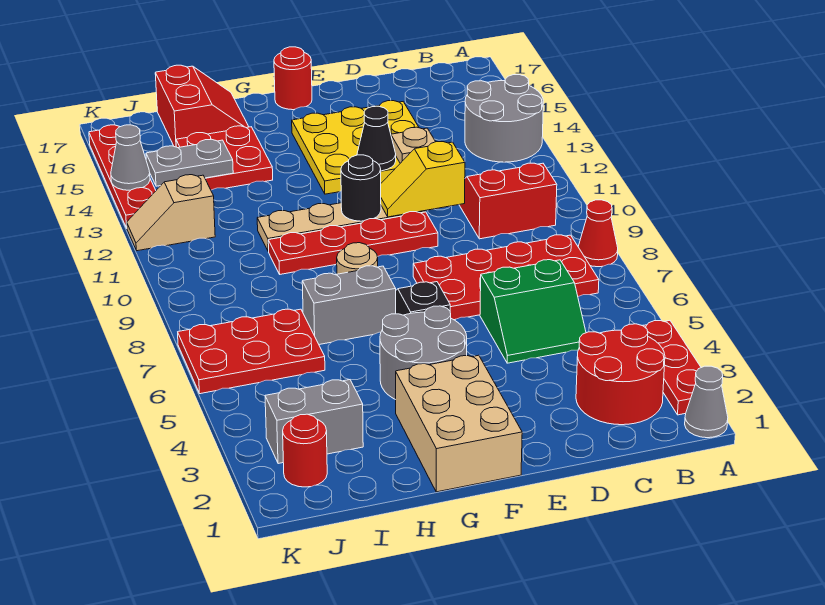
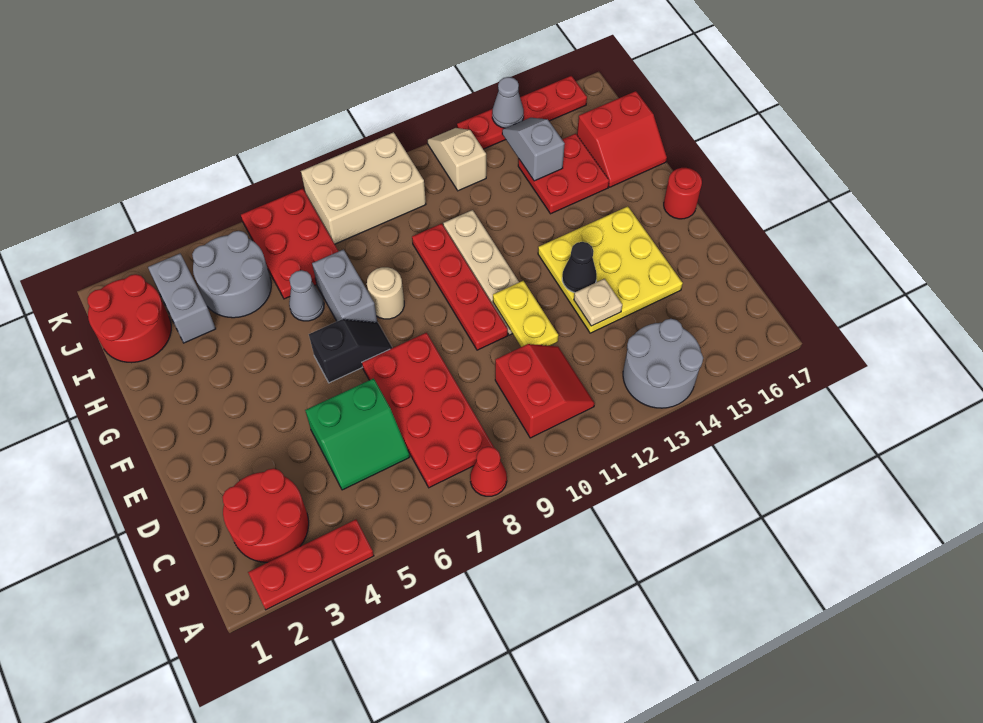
grey cone A1 level 1 -> grey cone H6 level 1
green slope C5:D6 level 1 top 6 -> green slope C5:D6 level 1 top D
yellow slope D11:E11 level 2 top D -> yellow plate D11:E11 level 2
tan brick F1:G3 level 1 -> tan brick J8:K10 level 1
grey round brick F4:G5 level 1 -> grey round brick I4:J5 level 1
black round brick F11 level 2 -> none
grey plate I14:J14 level 2 -> grey slope I14:J14 level 2 top I
red round brick J2 level 1 -> red round brick I1:J2 level 1

